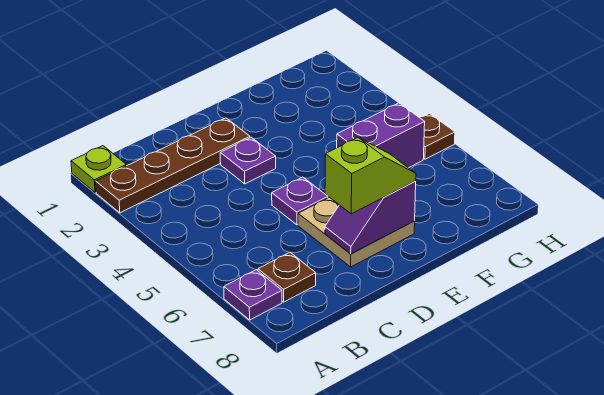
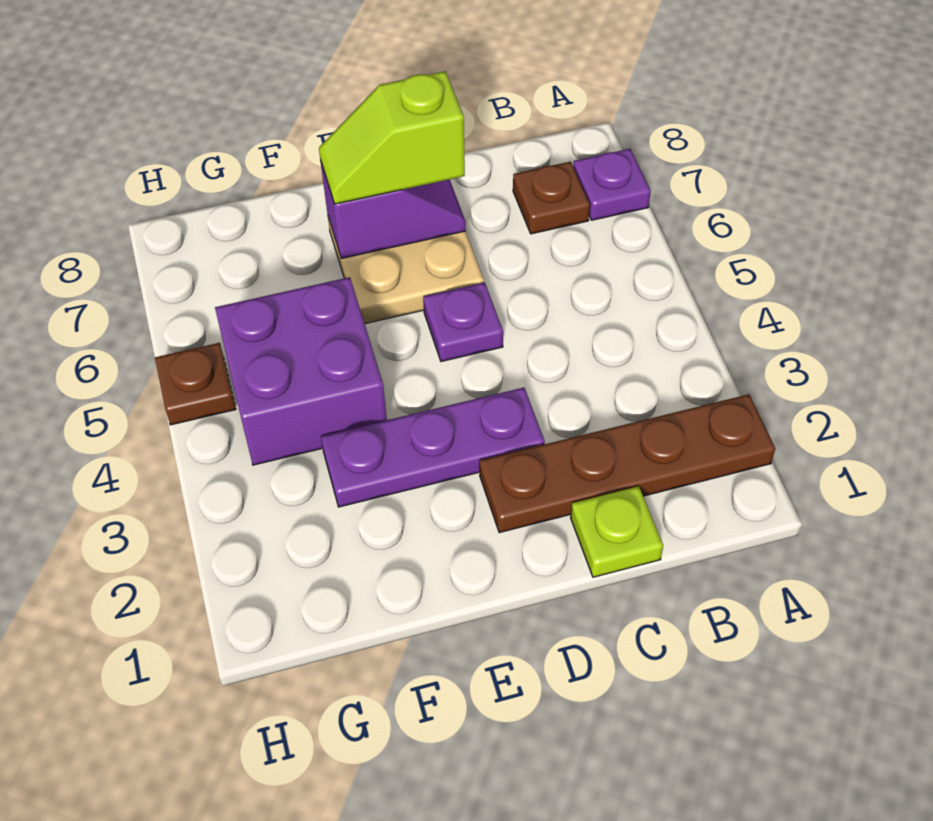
lime plate A1 level 1 -> lime plate C1 level 1
purple plate D3 level 1 -> purple plate D3:F3 level 1
purple brick F5:G5 level 1 -> purple brick F4:G5 level 1

